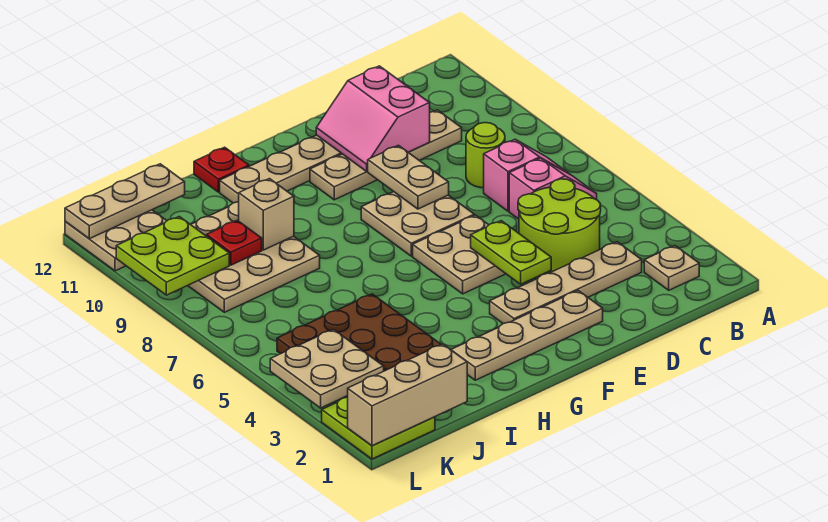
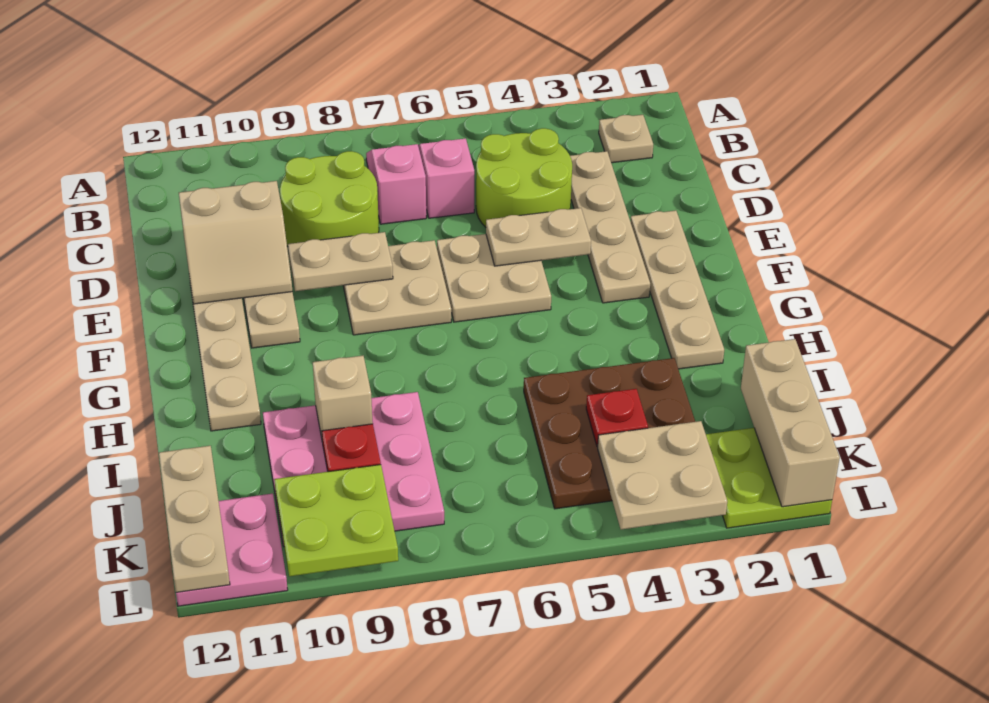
lime round brick C8 level 1 -> lime round brick C8:D9 level 1
pink slope D10:E11 level 2 top D -> tan slope D10:E11 level 2 top D
lime plate E4:E5 level 2 -> tan plate E4:E5 level 2
red plate H12 level 1 -> red plate J4 level 2
tan plate I8:K10 level 1 -> pink plate I8:K10 level 1
tan plate K11:L12 level 1 -> pink plate K11:L12 level 1

